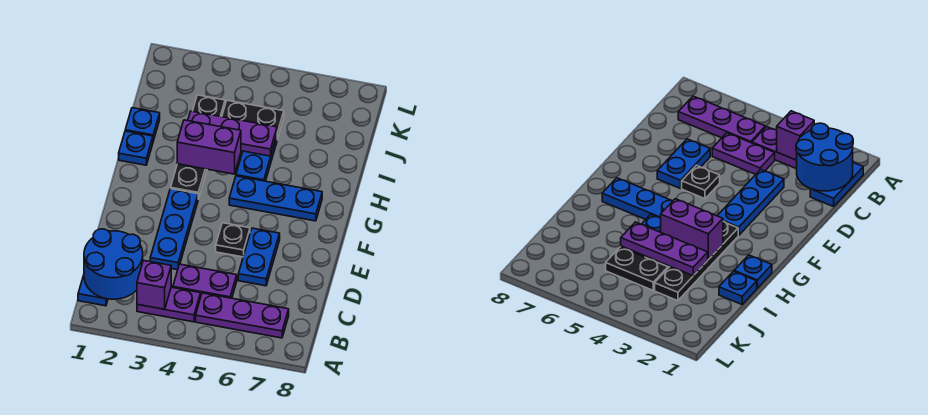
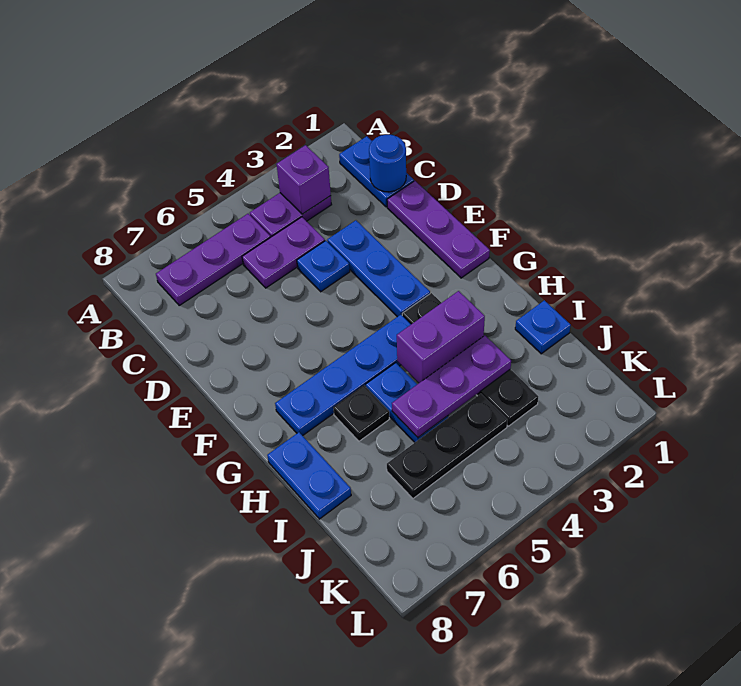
blue round brick B1:C2 level 2 -> blue round brick C1 level 2
none -> purple plate D1:F1 level 1
blue plate D6:E6 level 1 -> blue plate H8:I8 level 1
black plate E5 level 1 -> black plate H6 level 1
blue plate G5:G7 level 1 -> blue plate G4:G7 level 1
blue plate H1 level 1 -> blue plate D4 level 1
black plate J4:J5 level 1 -> black plate J4:J6 level 1

